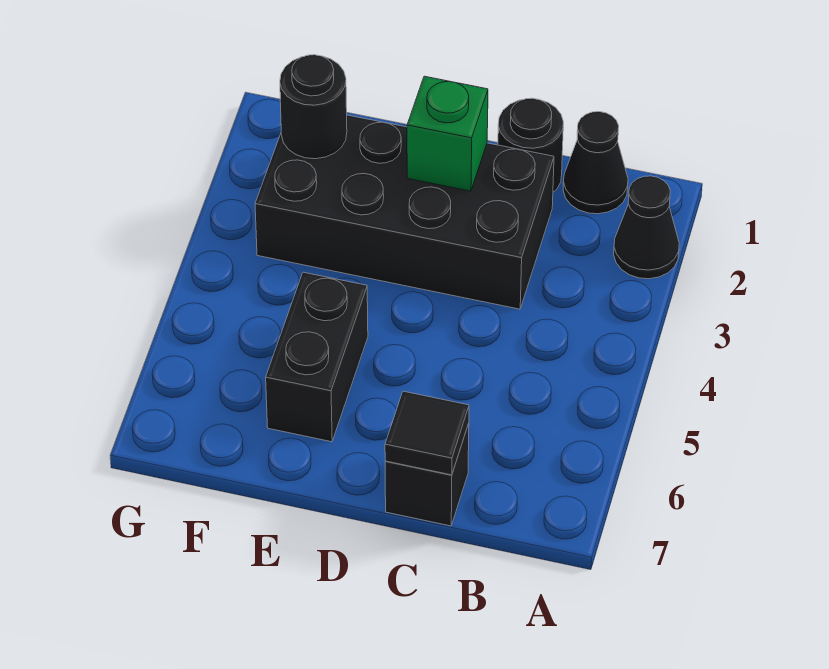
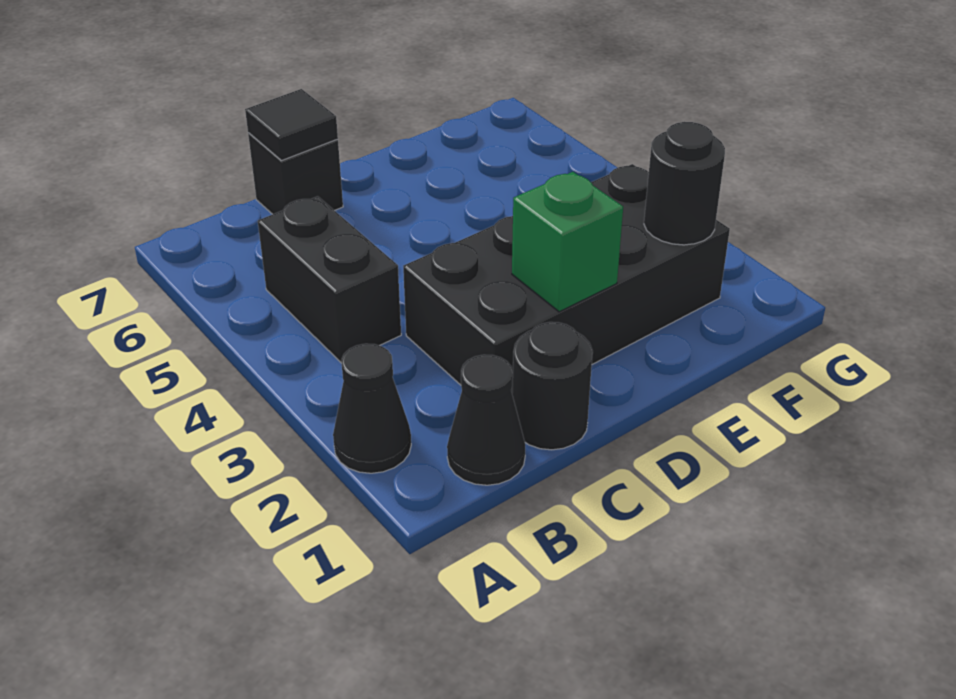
black brick E5:E6 level 1 -> black brick B4:B5 level 1

